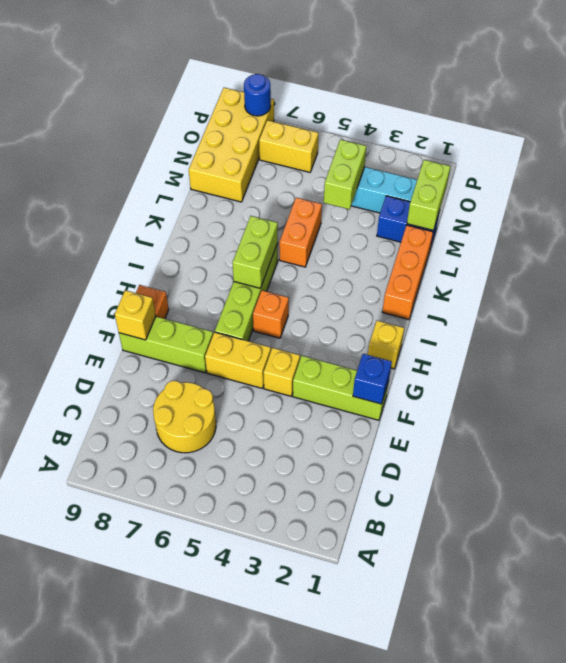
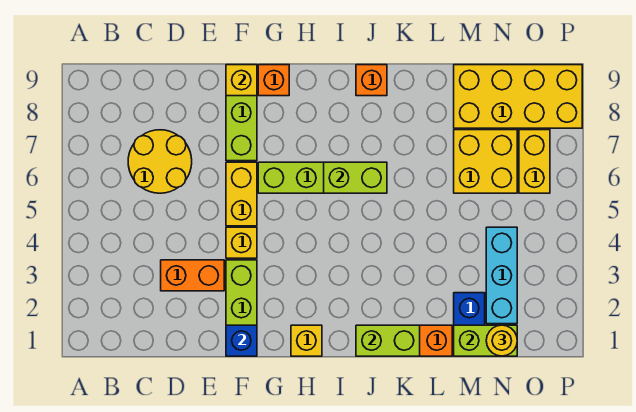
orange brick H5 level 1 -> orange brick J9 level 1
orange brick K5:L5 level 1 -> orange brick D3:E3 level 1
lime brick M4:N4 level 2 -> lime brick J1:K1 level 2
none -> yellow brick M6:N7 level 1
none -> yellow round brick N1 level 3
blue round brick P8 level 2 -> none

